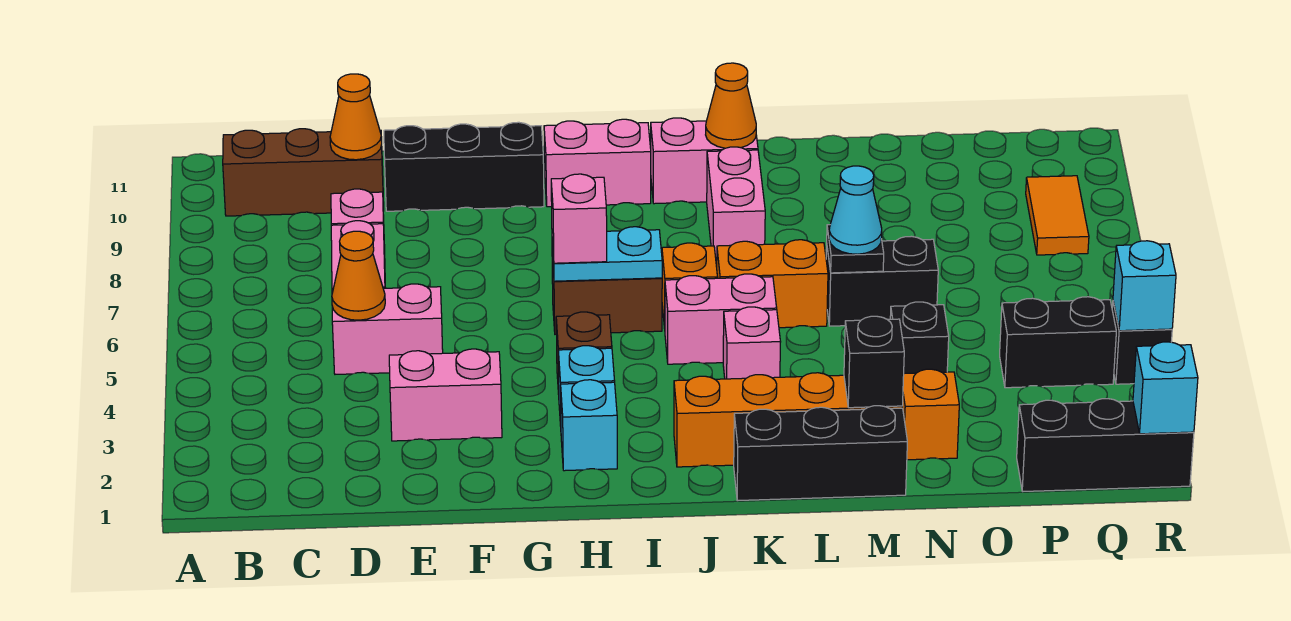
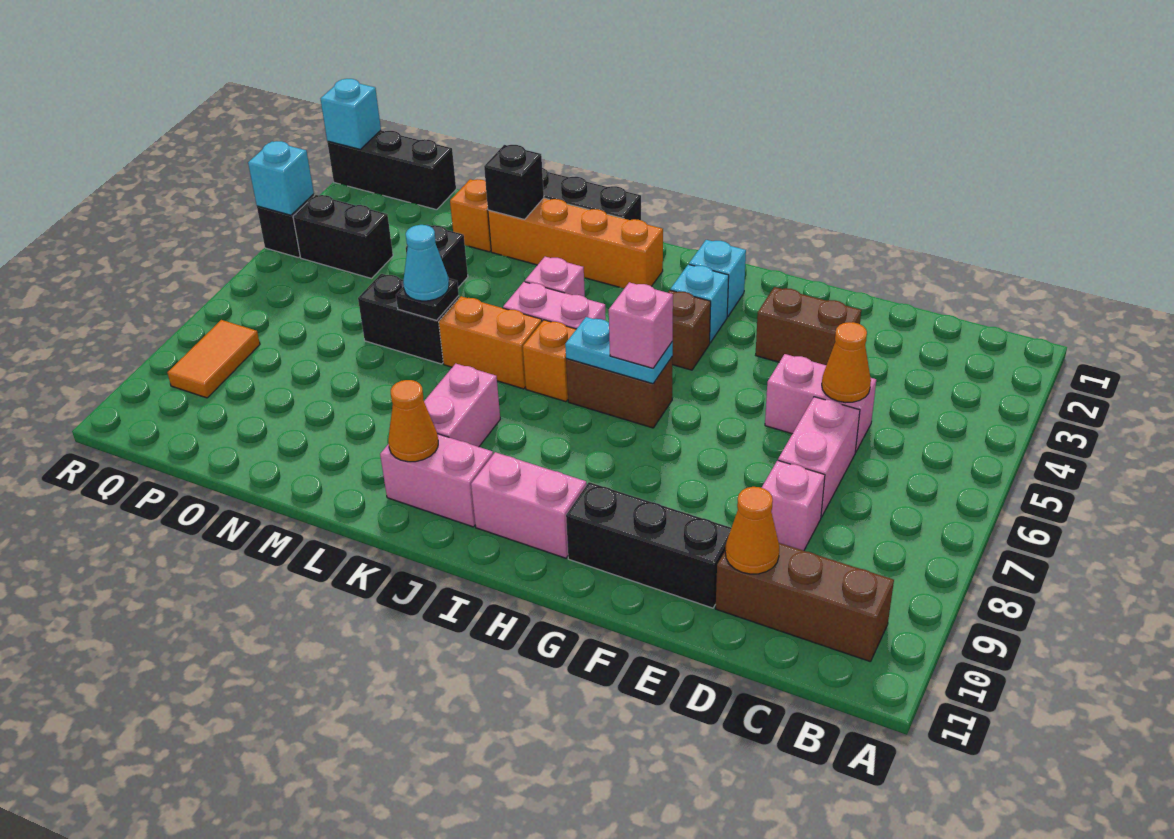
pink brick E3:F3 level 1 -> brown brick E3:F3 level 1

